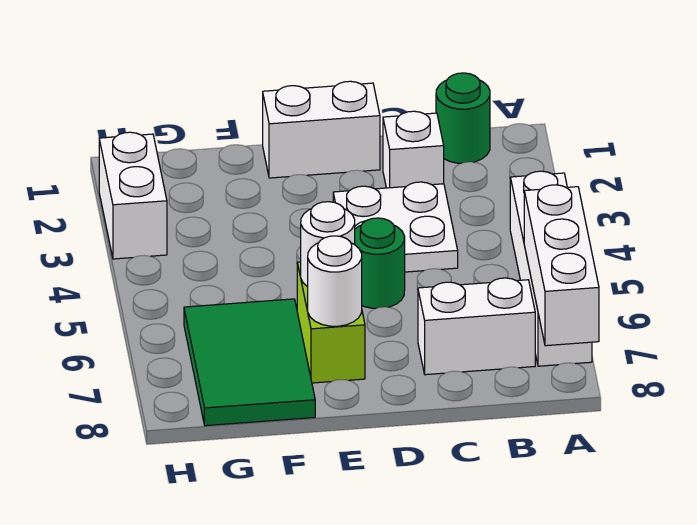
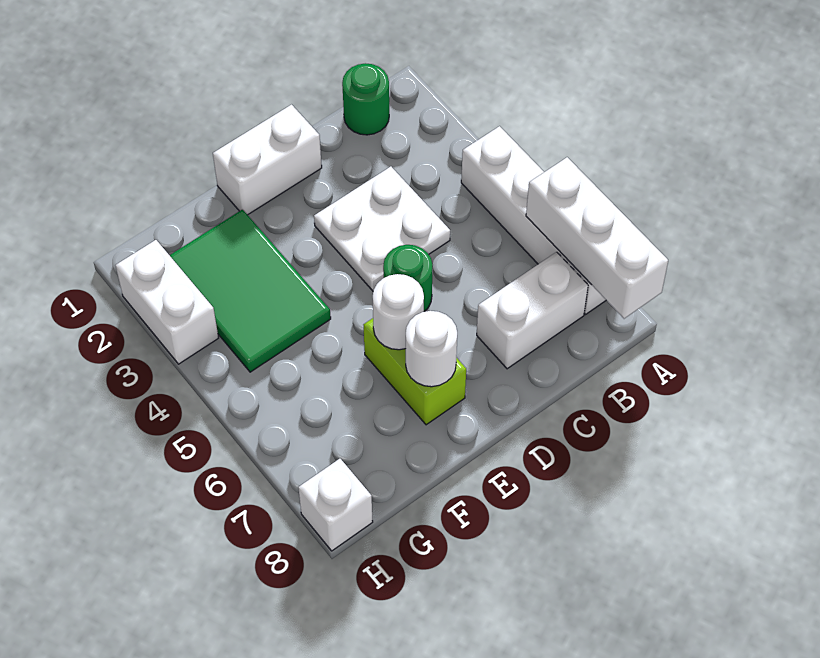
white brick C2 level 1 -> white brick H8 level 1
green tile F6:G8 level 1 -> green tile F2:G4 level 1

